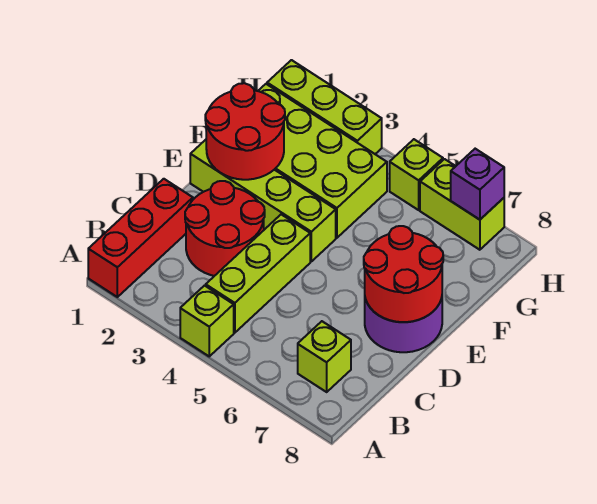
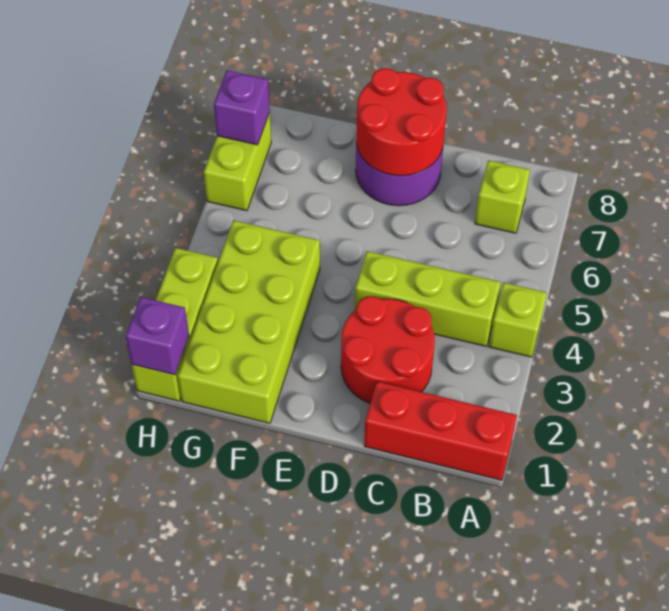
lime brick E1:E4 level 1 -> none
red round brick E1:F2 level 2 -> none
none -> purple brick H1 level 2
lime brick H5 level 1 -> none

